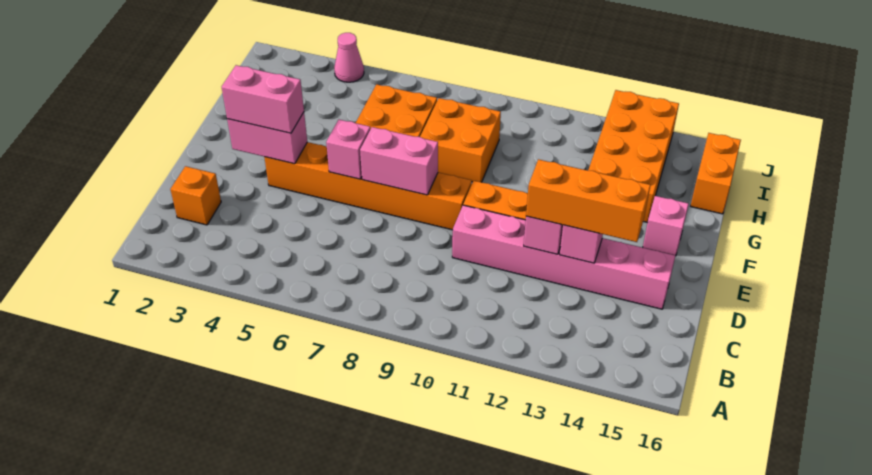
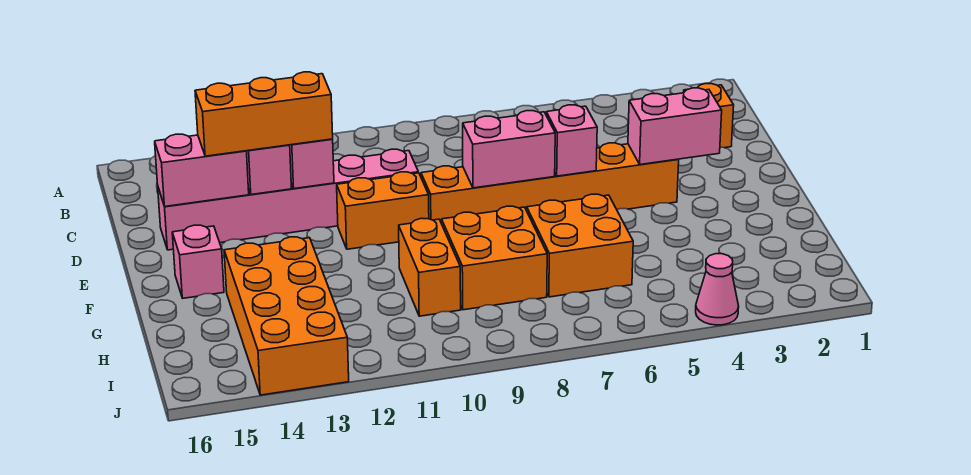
pink brick E3:E4 level 3 -> pink brick D14:D15 level 2
orange brick H16:I16 level 1 -> orange brick G10:H10 level 1

